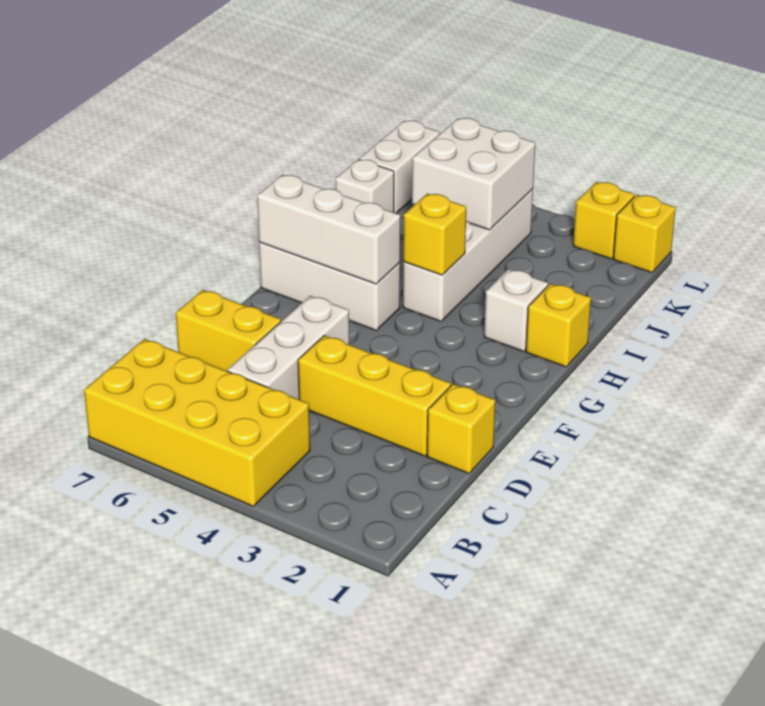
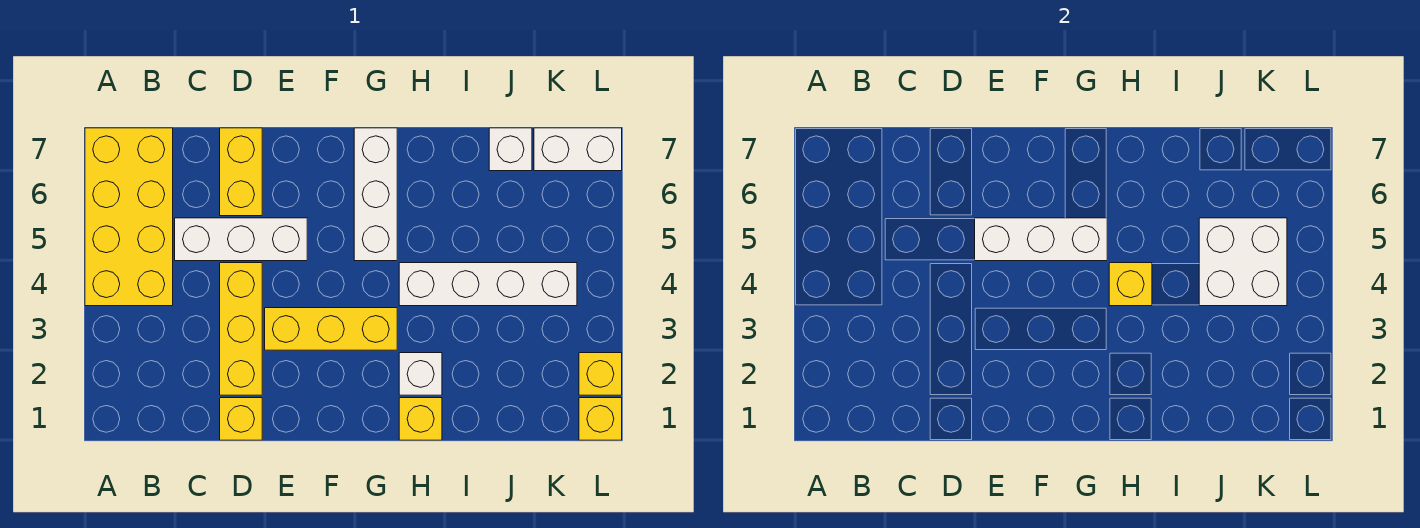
none -> yellow brick E3:G3 level 1
white brick G5:G7 level 2 -> white brick E5:G5 level 2

